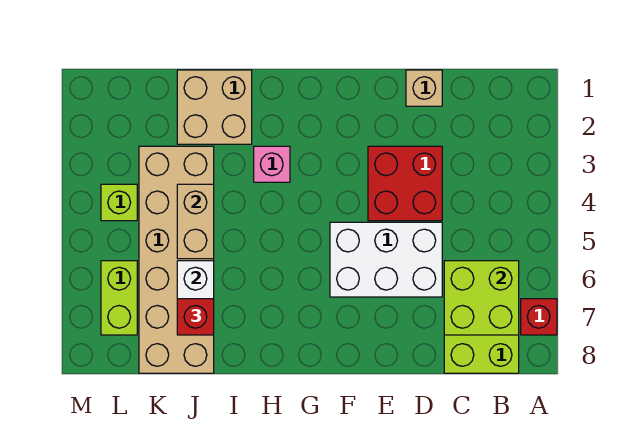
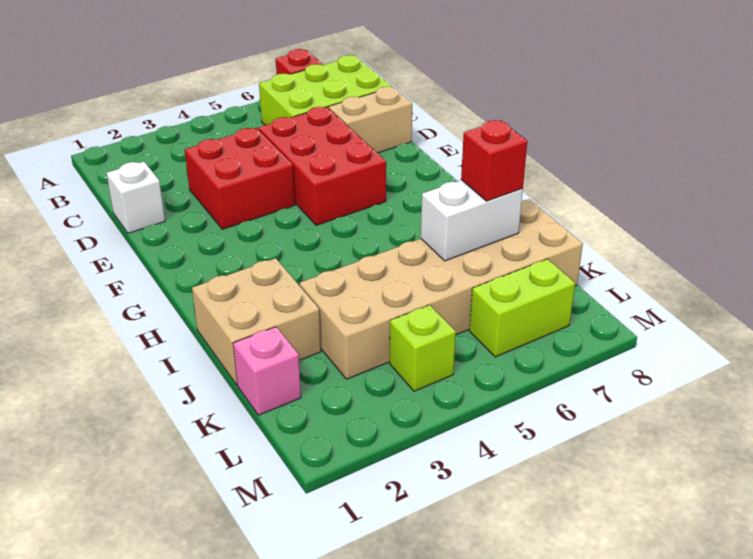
lime brick B6:C7 level 2 -> none
tan brick D1 level 1 -> white brick D1 level 1
white brick D5:F6 level 1 -> red brick D5:F6 level 1
pink brick H3 level 1 -> pink brick K1 level 1
tan brick J4:J5 level 2 -> tan brick D7:D8 level 1

